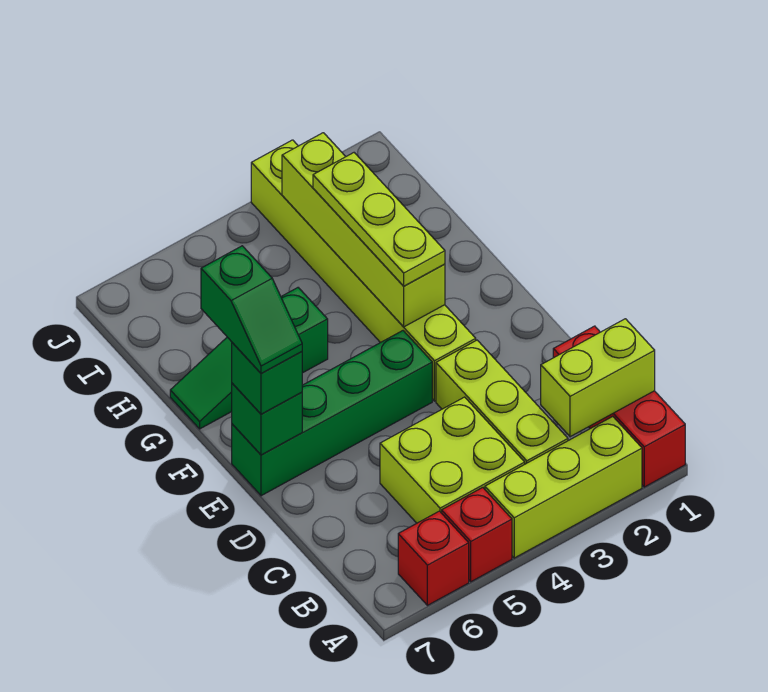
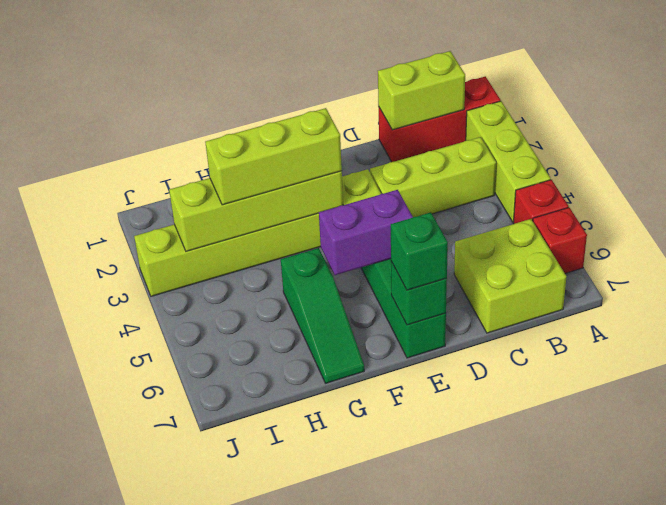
lime brick B1:B2 level 2 -> lime brick B1:C1 level 2
lime brick B4:C5 level 1 -> lime brick B6:C7 level 1
none -> purple brick E5:F5 level 2
green slope E7:F7 level 4 top F -> none
lime plate F3:H3 level 3 -> lime brick F3:H3 level 3

